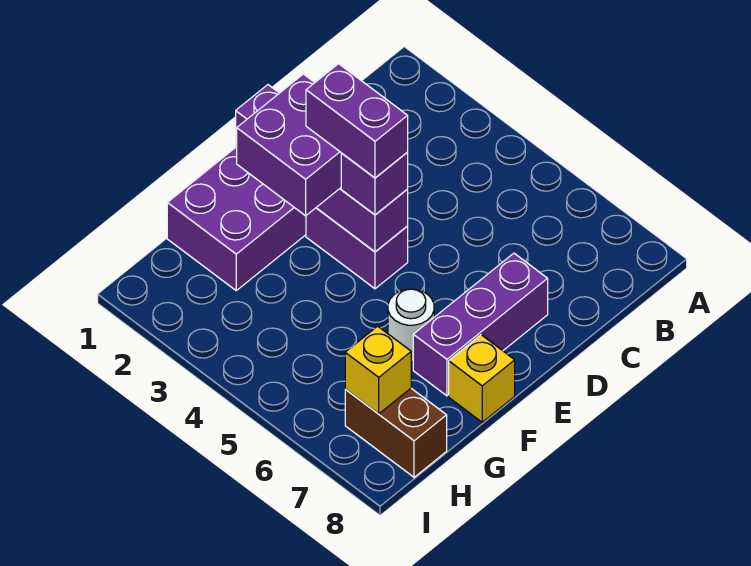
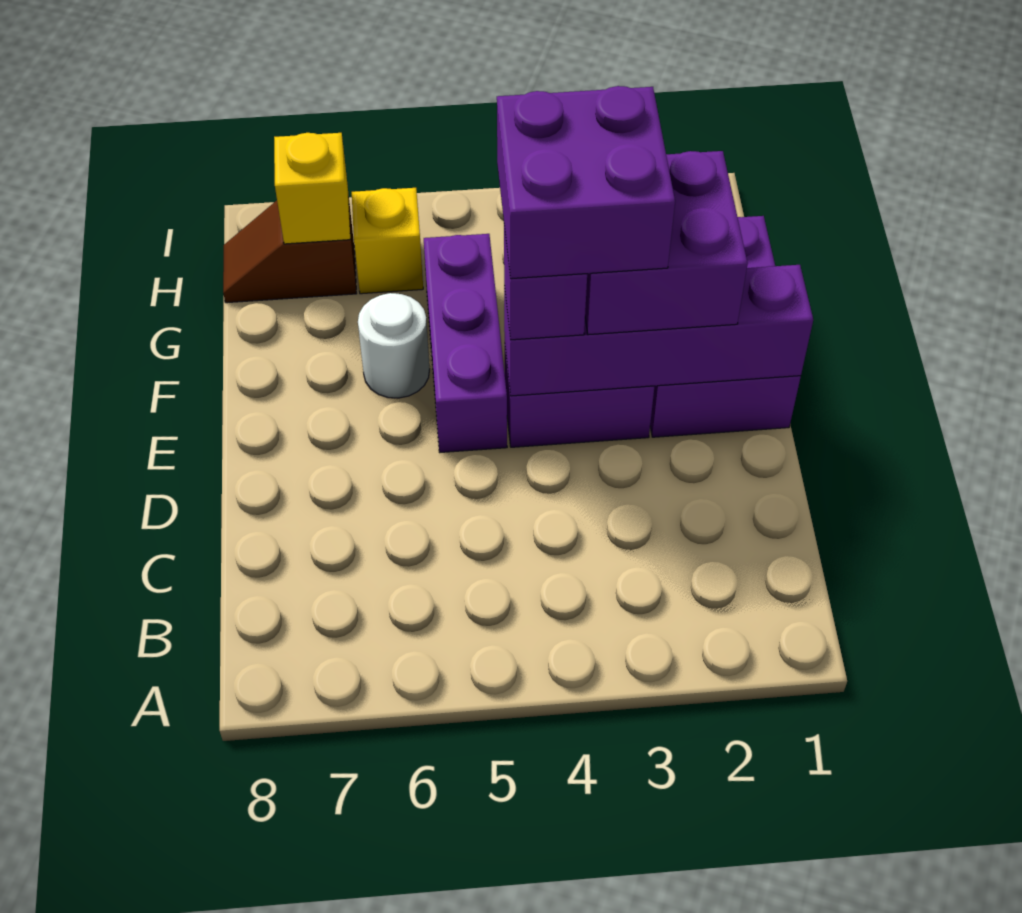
purple brick D7:F7 level 1 -> purple brick E5:G5 level 1
purple brick E3:E4 level 4 -> purple brick E3:F4 level 4
yellow brick F8 level 1 -> yellow brick H6 level 1
brown brick H7:H8 level 1 -> brown slope H7:H8 level 1 top 7

